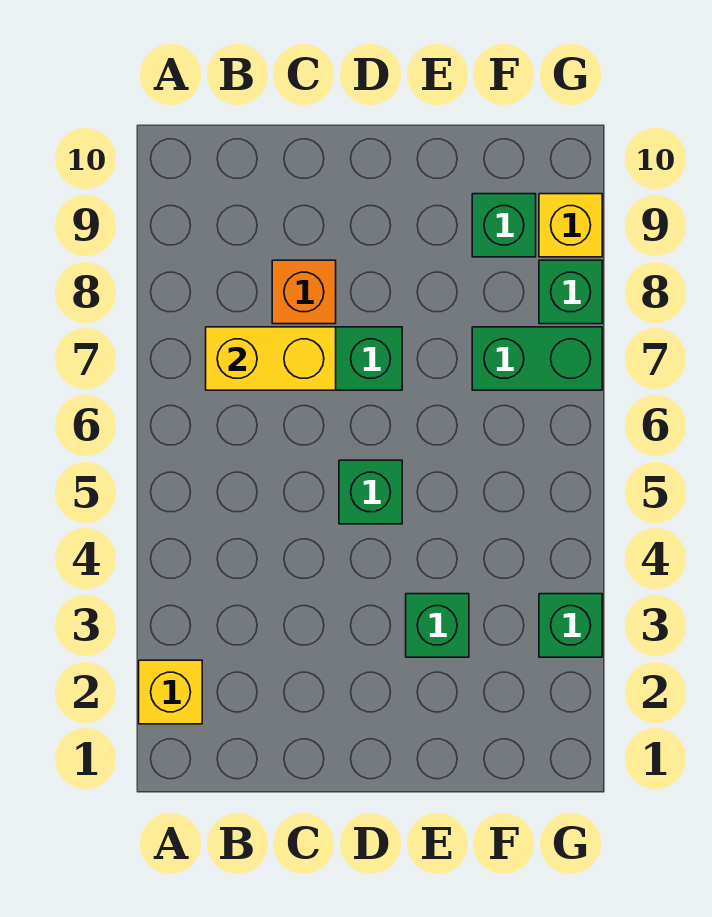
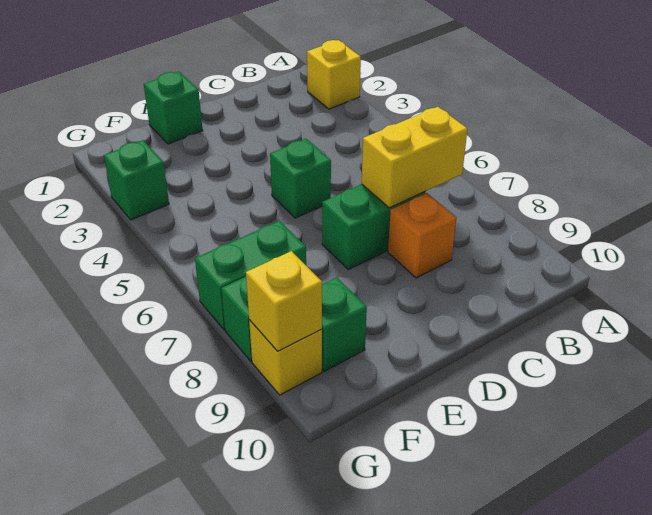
green brick E3 level 1 -> green brick E1 level 1
none -> yellow brick G9 level 2

